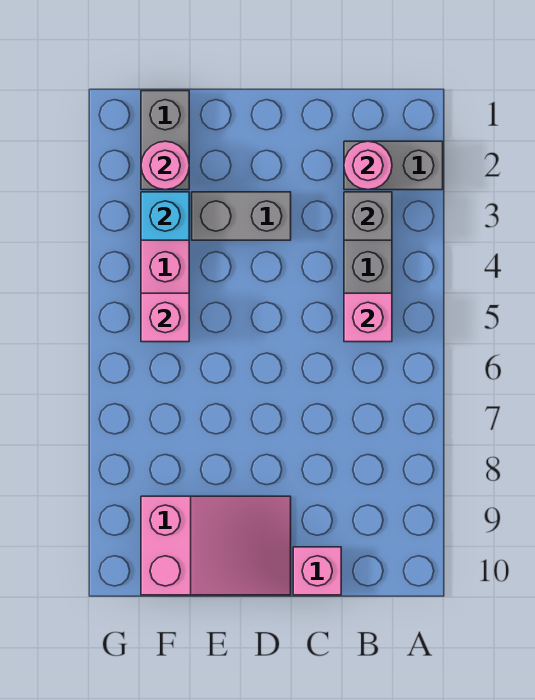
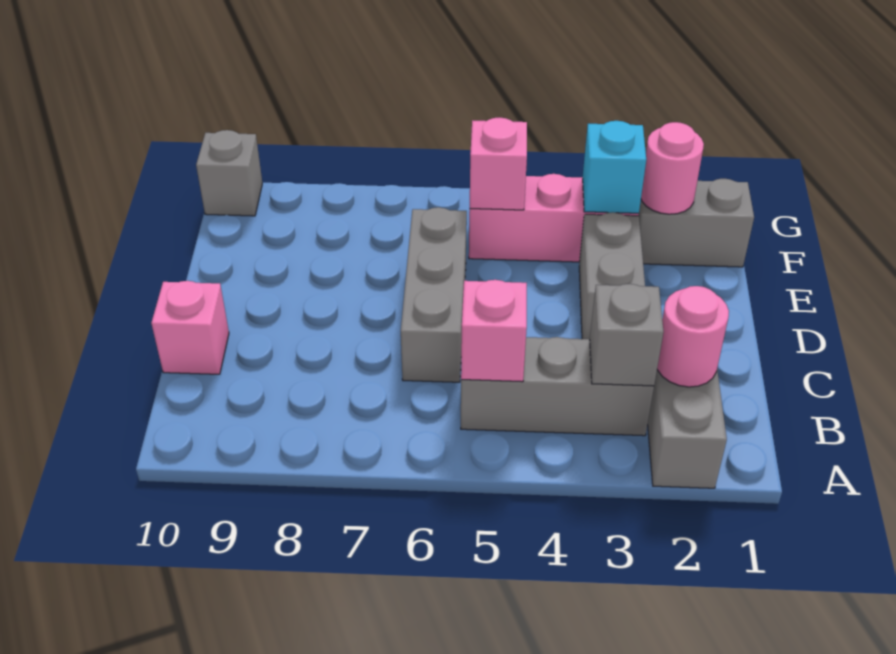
none -> grey brick C6:E6 level 1
pink slope D9:F10 level 1 top F -> none
none -> grey brick G10 level 1

